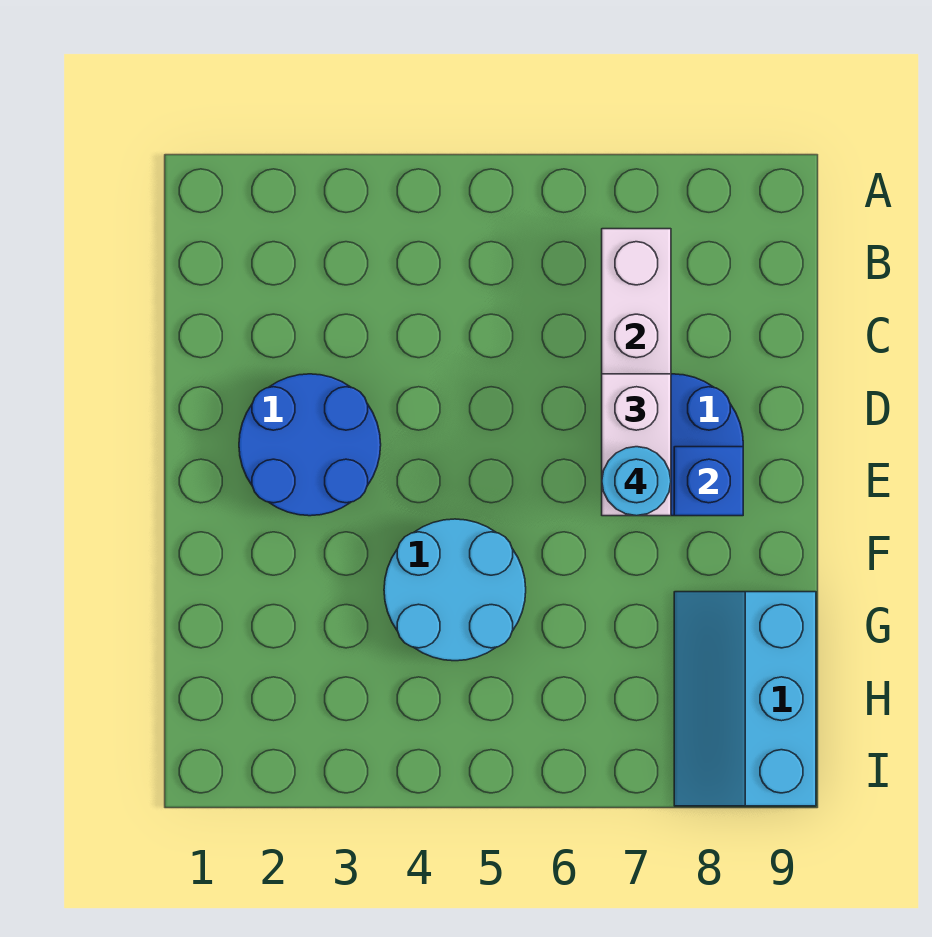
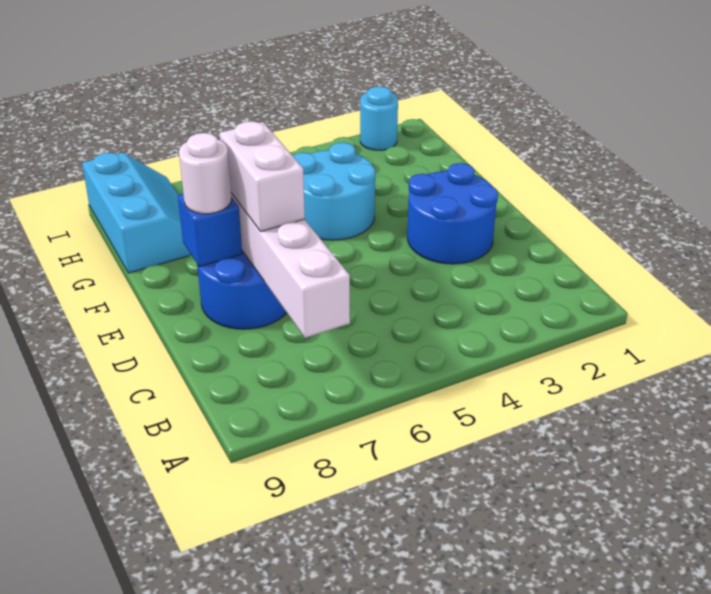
cyan round brick E7 level 4 -> cyan round brick I2 level 1
none -> white round brick E8 level 3

